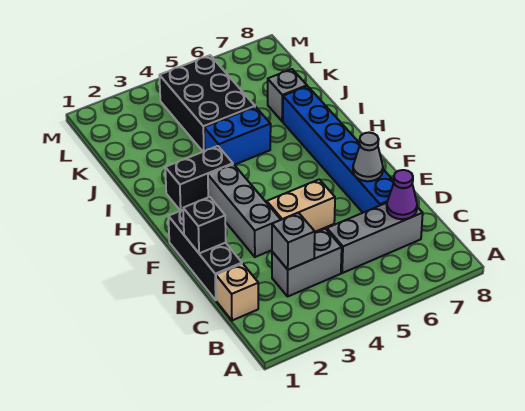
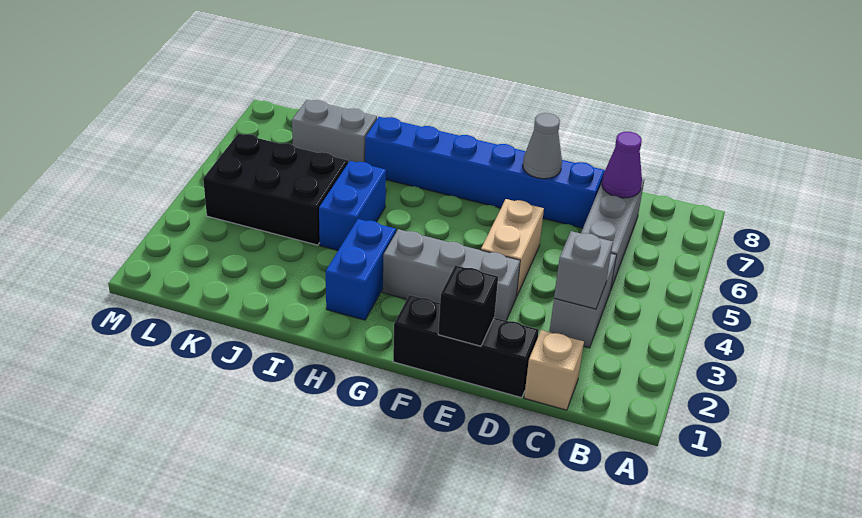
black brick H2:H3 level 1 -> blue brick H2:H3 level 1
grey brick J7 level 1 -> grey brick J7:K7 level 1

